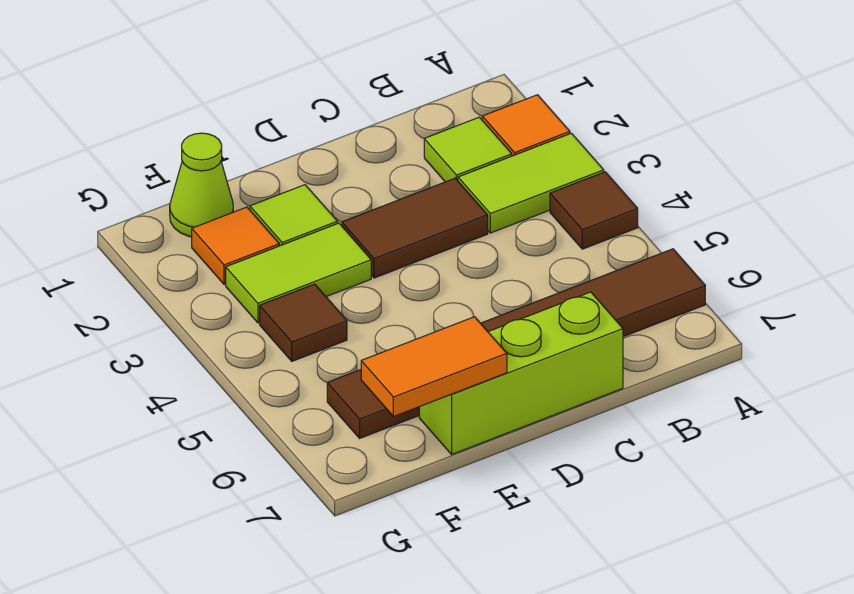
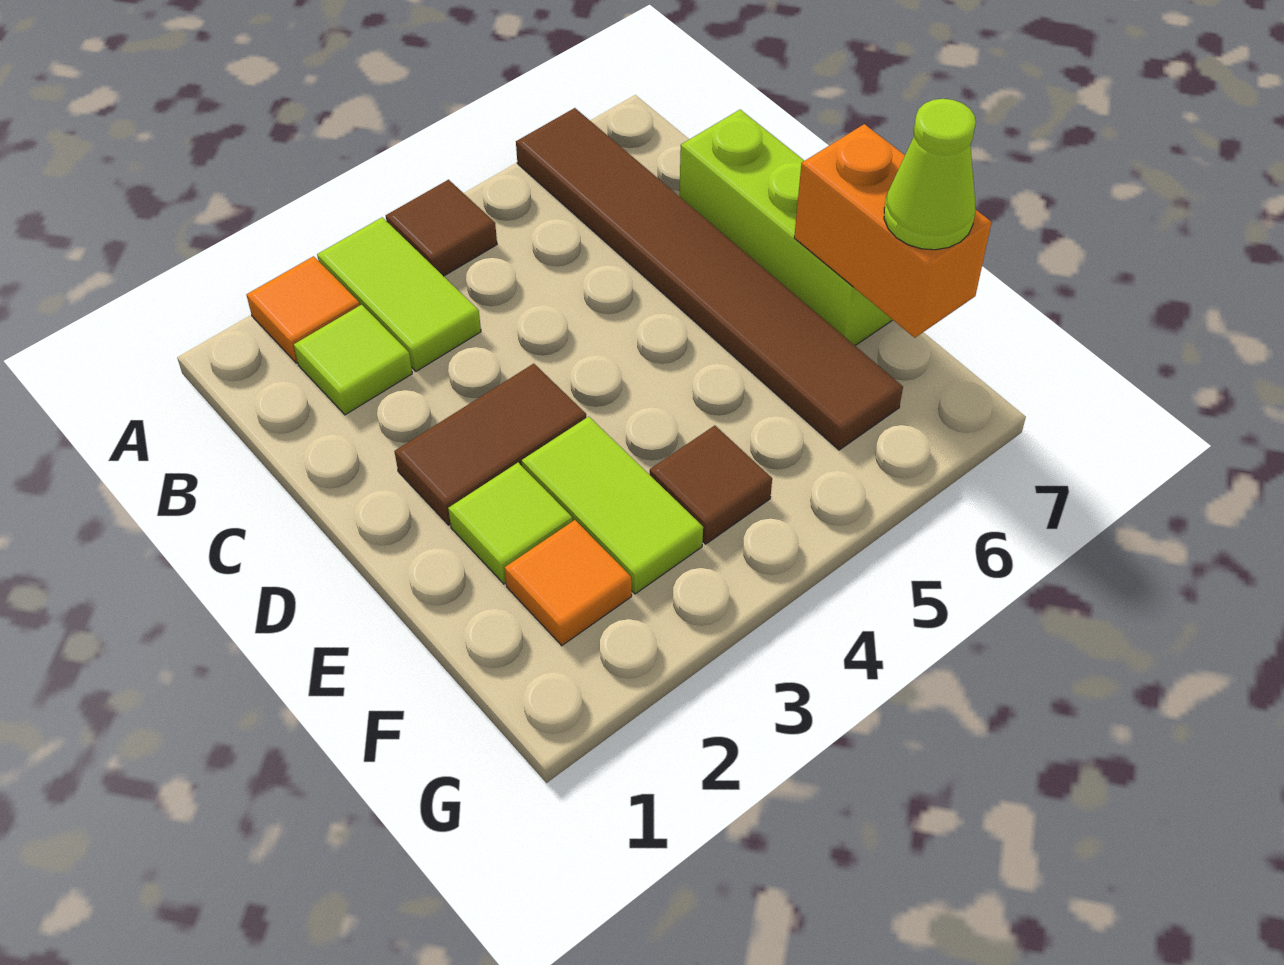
brown tile C3:D3 level 1 -> brown tile D2:D3 level 1
orange tile E7:F7 level 2 -> orange brick E7:F7 level 2
lime cone F1 level 1 -> lime cone F7 level 3

